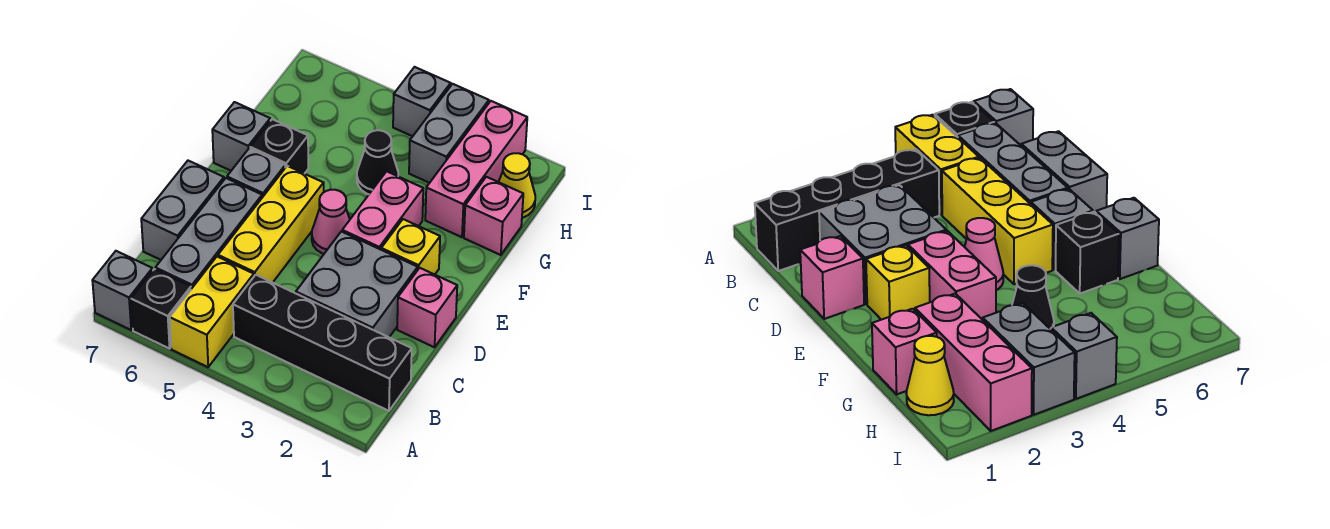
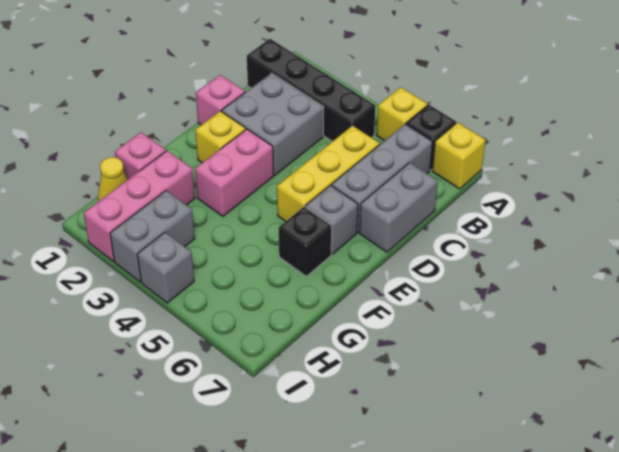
yellow brick A5:B5 level 1 -> yellow brick A5 level 1
grey brick A7 level 1 -> yellow brick A7 level 1
pink cone E4 level 1 -> none
grey brick F7 level 1 -> none
black cone G4 level 1 -> none

